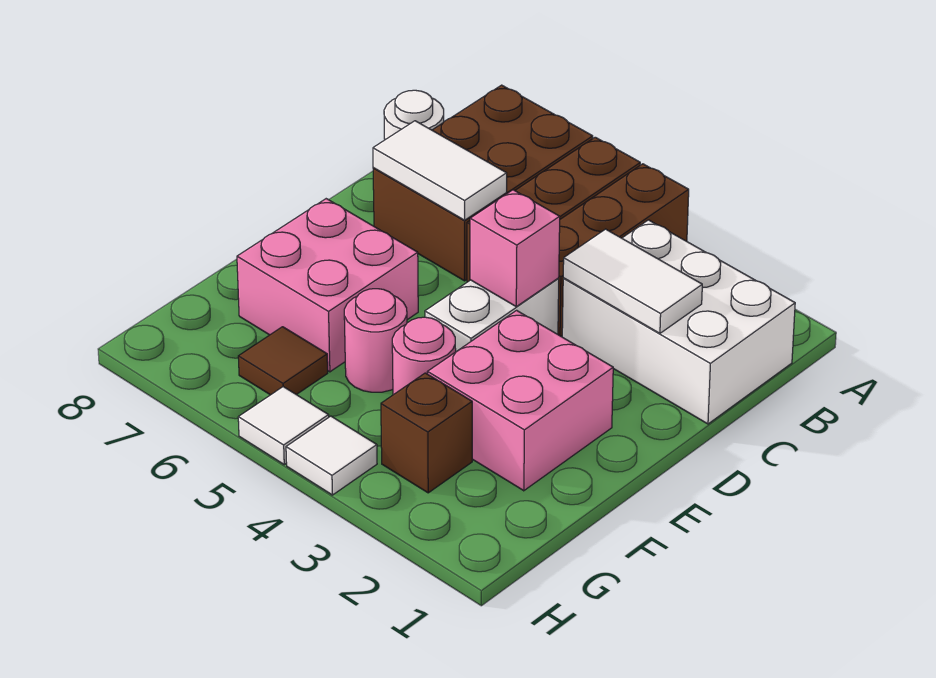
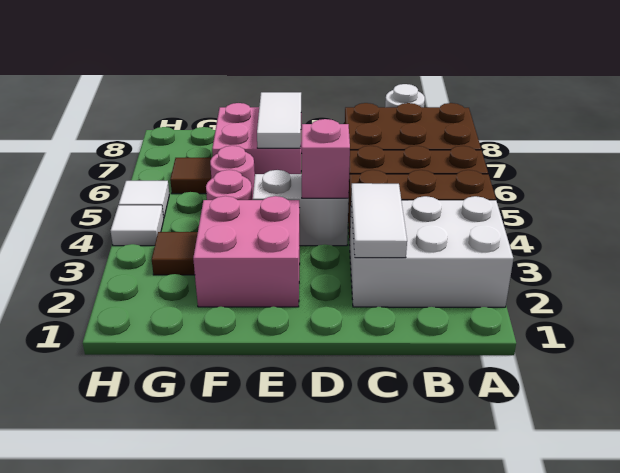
white brick B1:C3 level 1 -> white brick A2:C3 level 1
white tile C6:C7 level 2 -> white tile E6:E7 level 2
brown brick G3 level 1 -> brown tile G3 level 1

